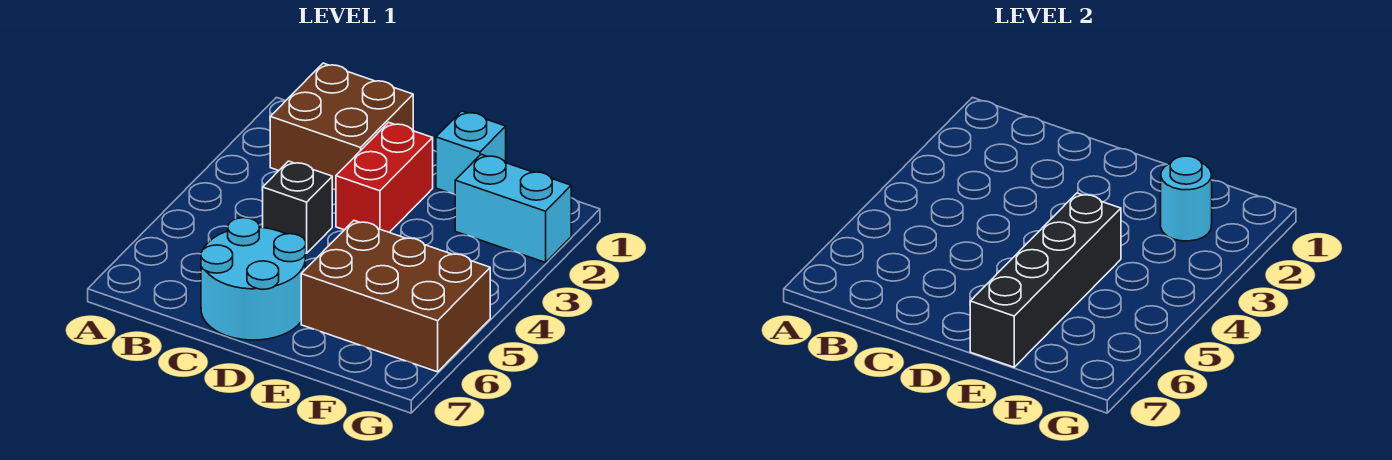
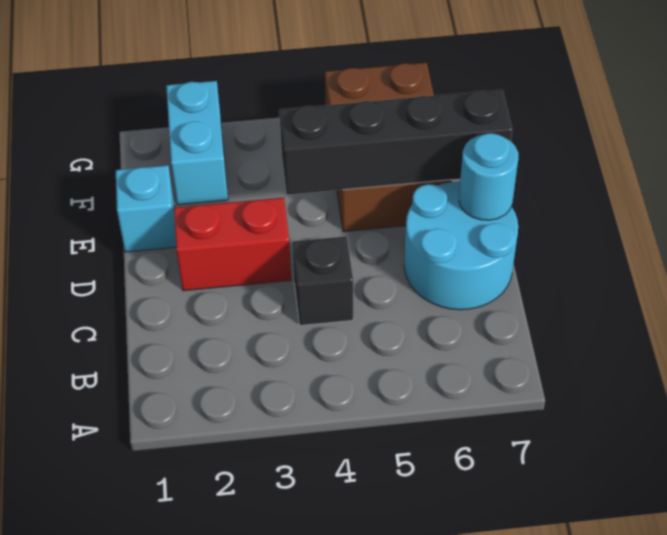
brown brick B1:C2 level 1 -> none
cyan round brick F2 level 2 -> cyan round brick D7 level 2

